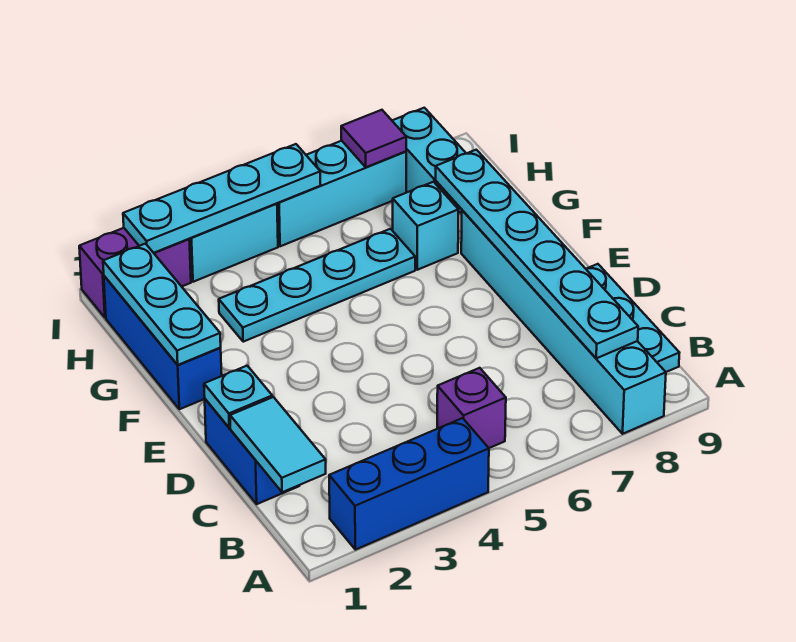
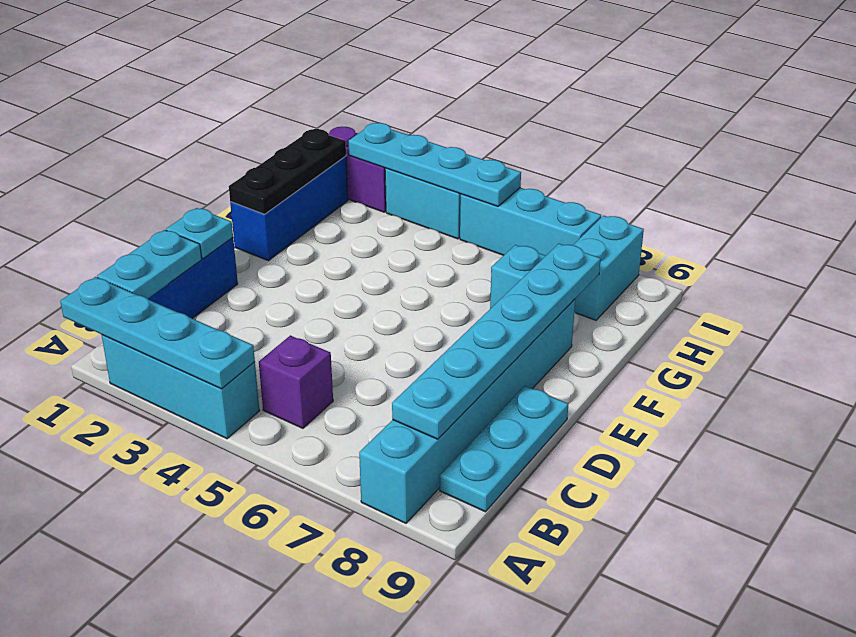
blue brick A2:A4 level 1 -> cyan brick A2:A4 level 1
cyan tile B1:C1 level 2 -> cyan plate B1:C1 level 2
cyan plate F1:H1 level 2 -> black plate F1:H1 level 2
cyan plate G3:G6 level 1 -> cyan plate A1:A4 level 2
purple tile I7 level 2 -> none

